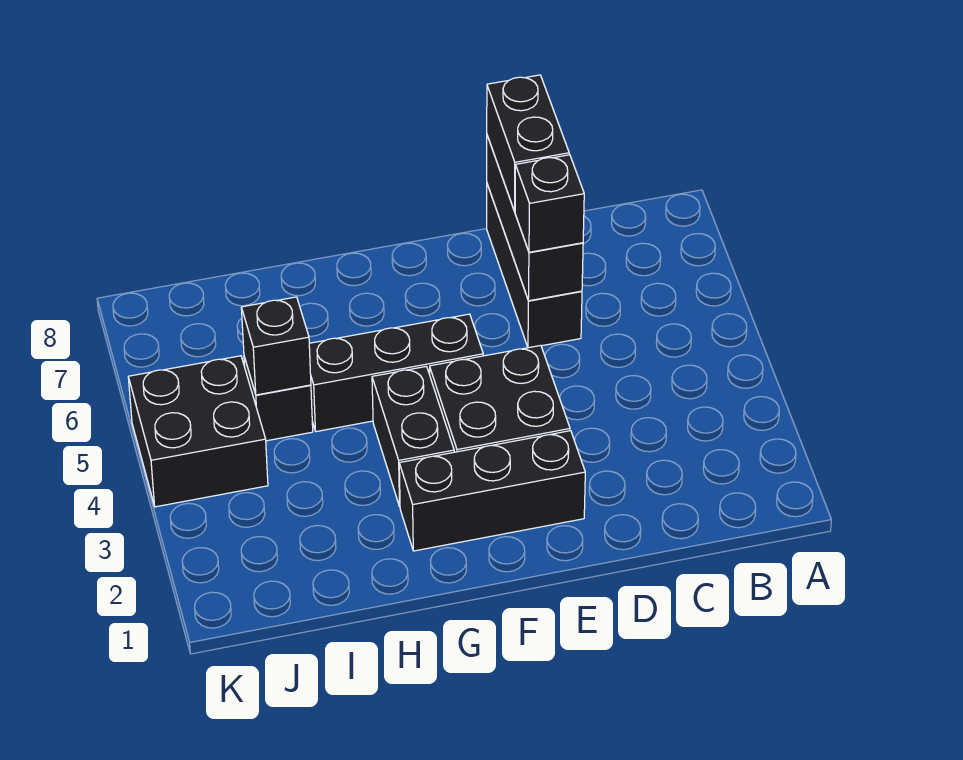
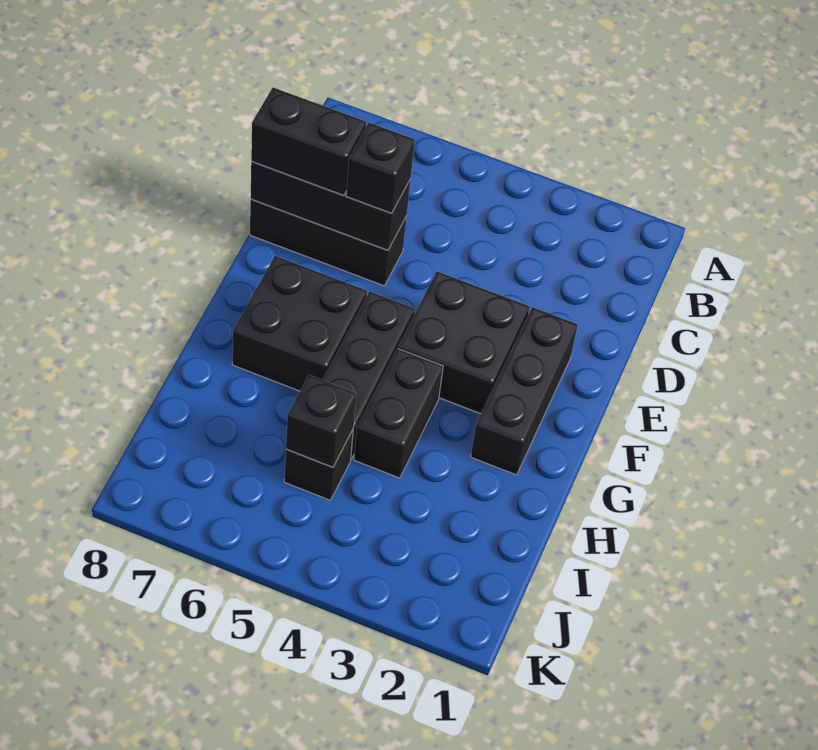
black brick G3:G4 level 1 -> black brick G4:H4 level 1
black brick J4:K5 level 1 -> black brick F6:G7 level 1

